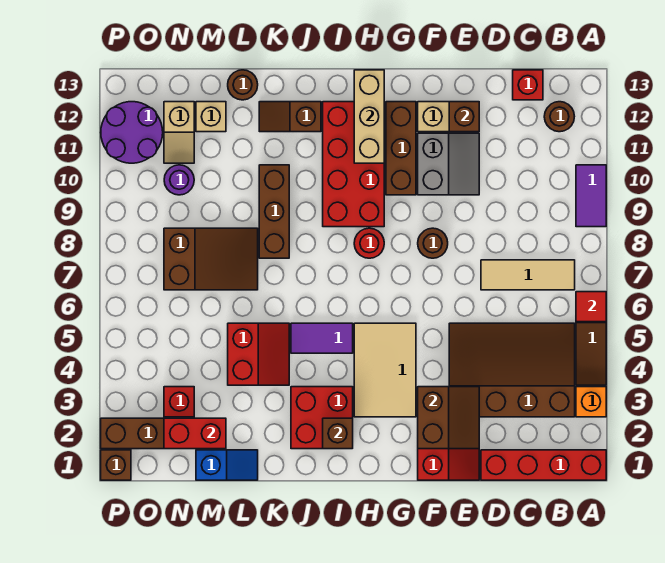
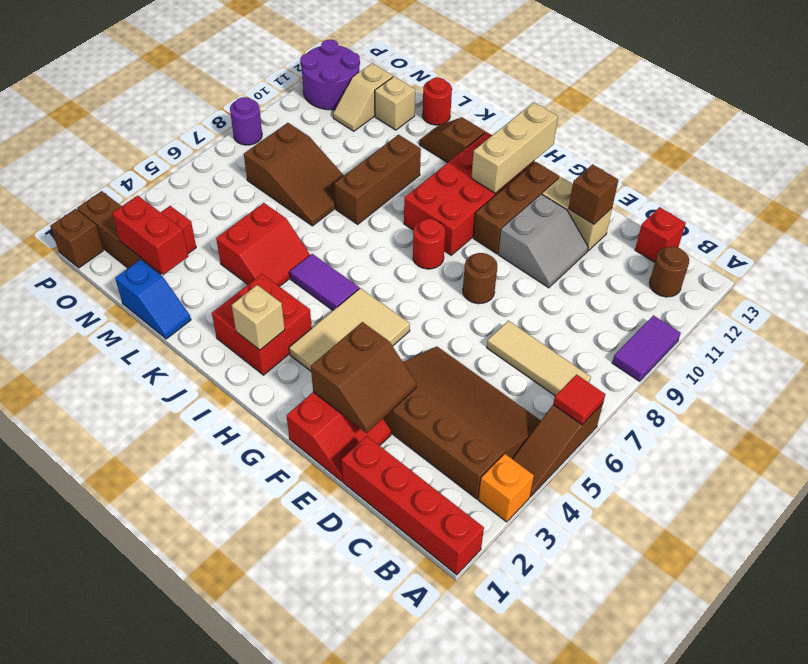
brown brick I2 level 2 -> tan brick I2 level 2
brown round brick L13 level 1 -> red round brick L13 level 1
purple round brick N10 level 1 -> purple round brick P8 level 1

